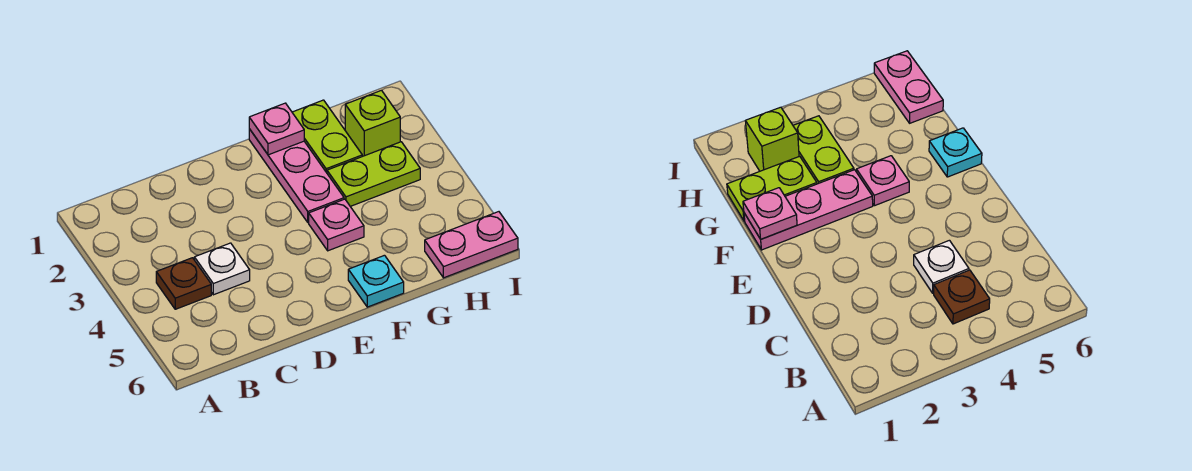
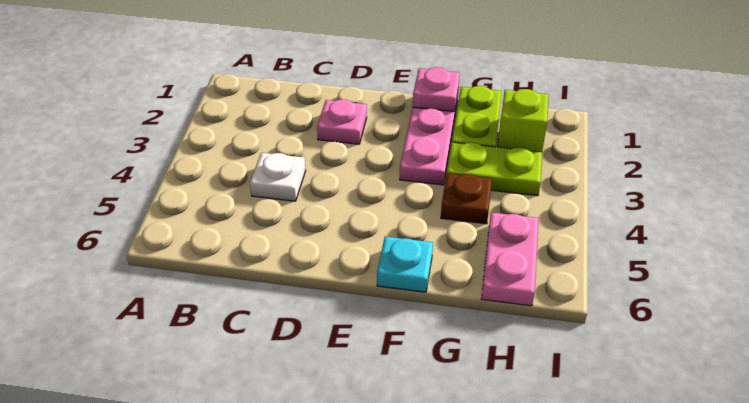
brown plate B4 level 1 -> brown plate G4 level 1
pink plate F4 level 1 -> pink plate D2 level 1
pink plate H6:I6 level 1 -> pink plate H5:H6 level 1

